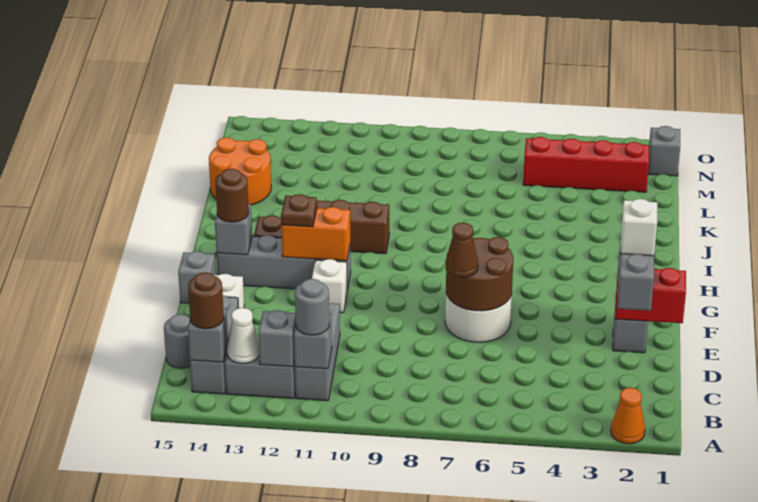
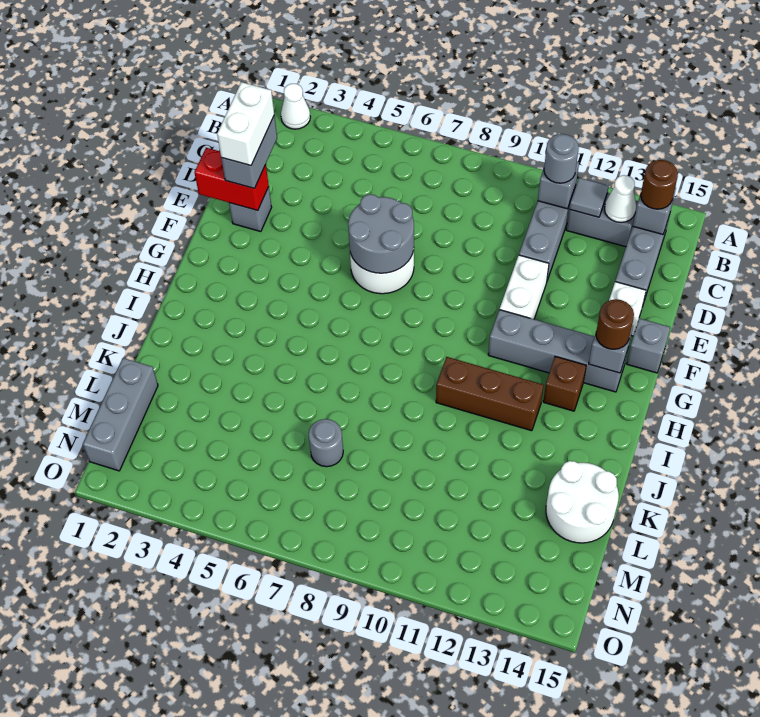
orange cone A2 level 1 -> white cone A2 level 1
grey brick B12 level 2 -> grey tile B12 level 2
grey round brick C15 level 1 -> grey round brick L7 level 1
white brick E2 level 4 -> white brick D2:E2 level 4
brown round brick E6:F7 level 2 -> grey round brick E6:F7 level 2
brown cone E7 level 3 -> none
white brick F11 level 1 -> white brick E11:F11 level 1
orange brick G11:G12 level 2 -> none
brown plate G12 level 3 -> none
orange round brick K14:L15 level 1 -> white round brick K14:L15 level 1
red brick M2:M5 level 1 -> none
grey brick N1 level 1 -> grey brick L1:N1 level 1

